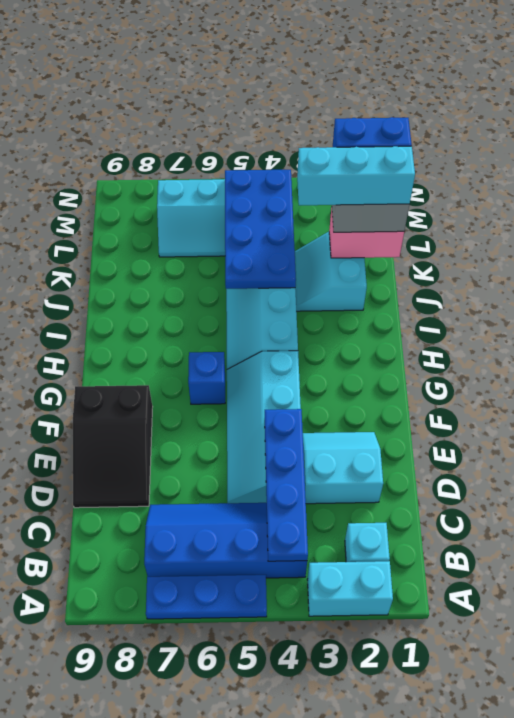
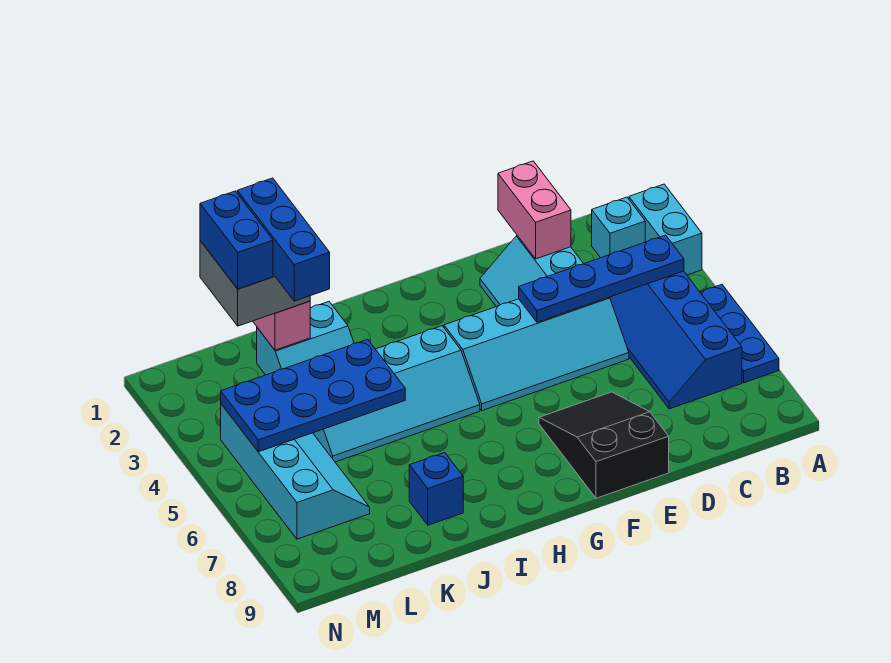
none -> pink brick D1:D2 level 2
black slope D8:F9 level 1 top F -> black slope E7:F9 level 1 top 9
blue brick G6 level 1 -> blue brick J8 level 1
cyan brick K1:K3 level 4 -> blue brick K1:K3 level 4

